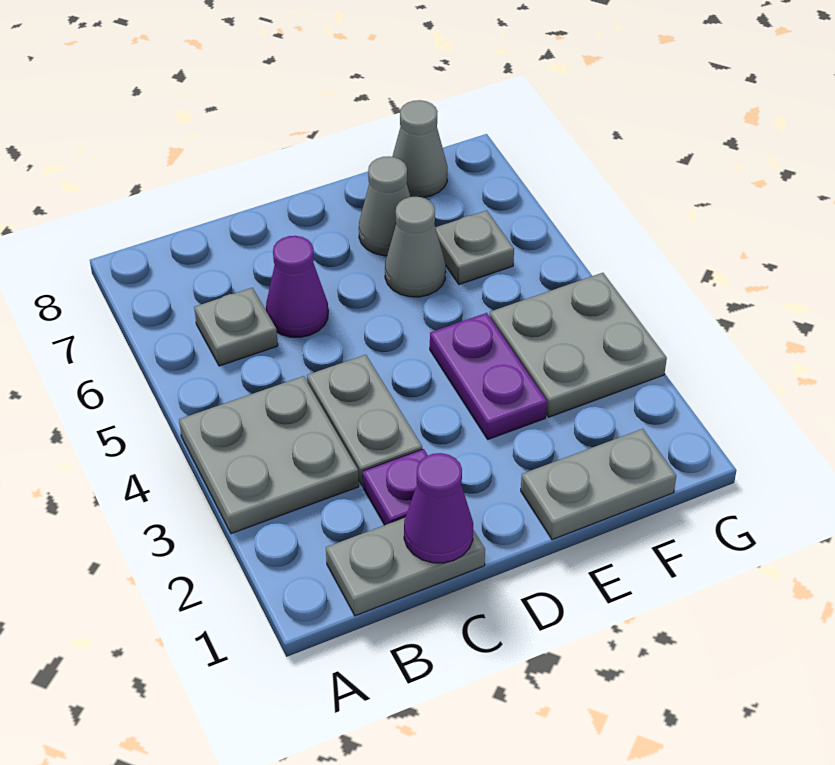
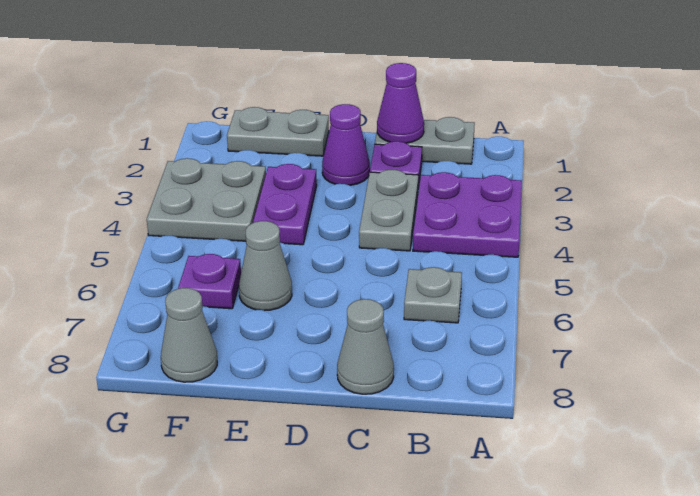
grey plate A3:B4 level 1 -> purple plate A3:B4 level 1
purple cone C6 level 1 -> purple cone D2 level 1
grey cone E7 level 1 -> grey cone C8 level 1
grey plate F6 level 1 -> purple plate F6 level 1

